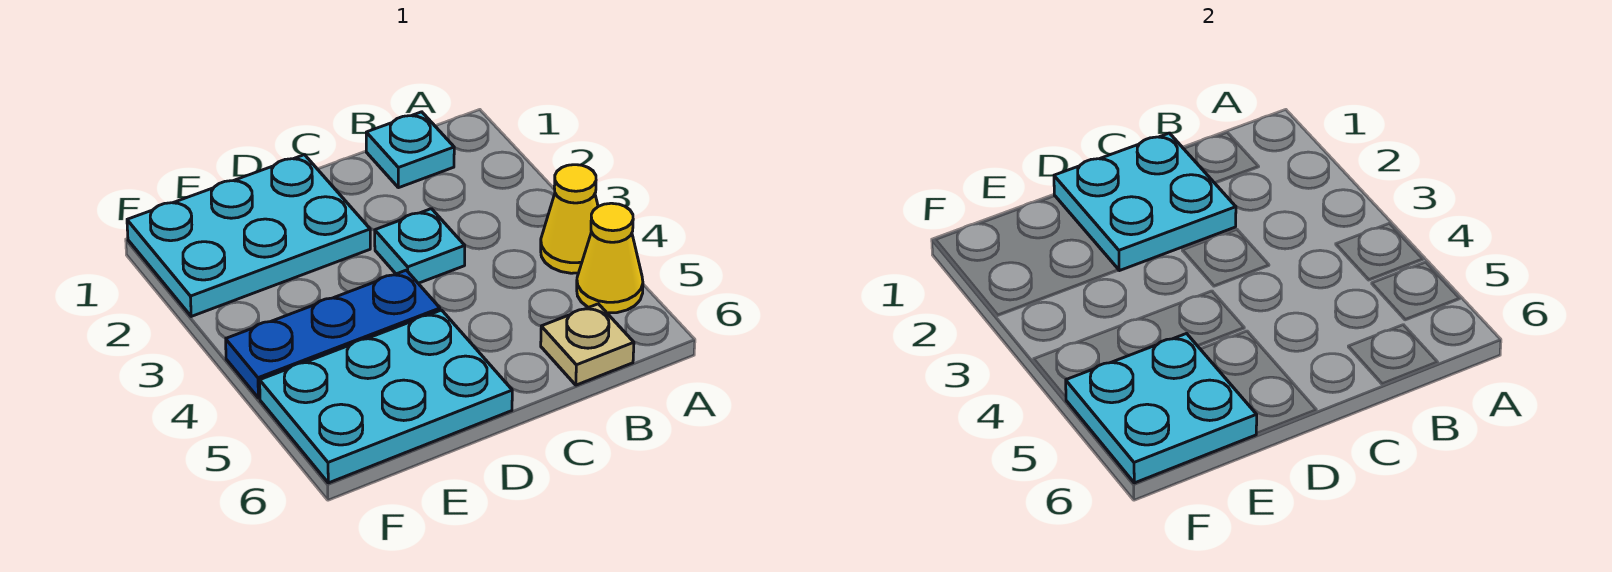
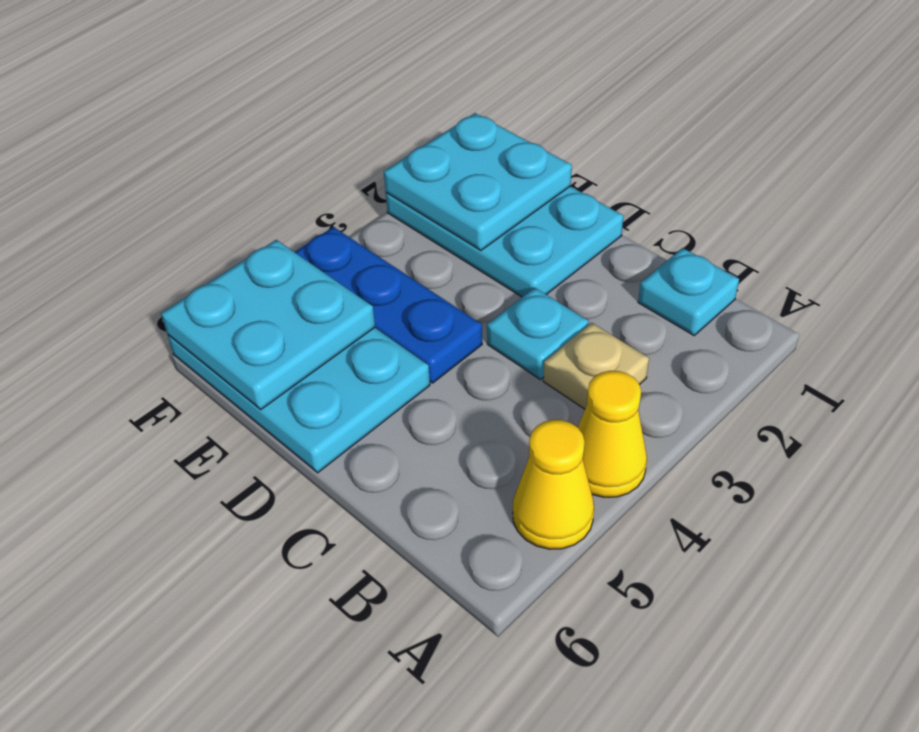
tan plate B6 level 1 -> tan plate B3 level 1
cyan plate C1:D2 level 2 -> cyan plate E1:F2 level 2

